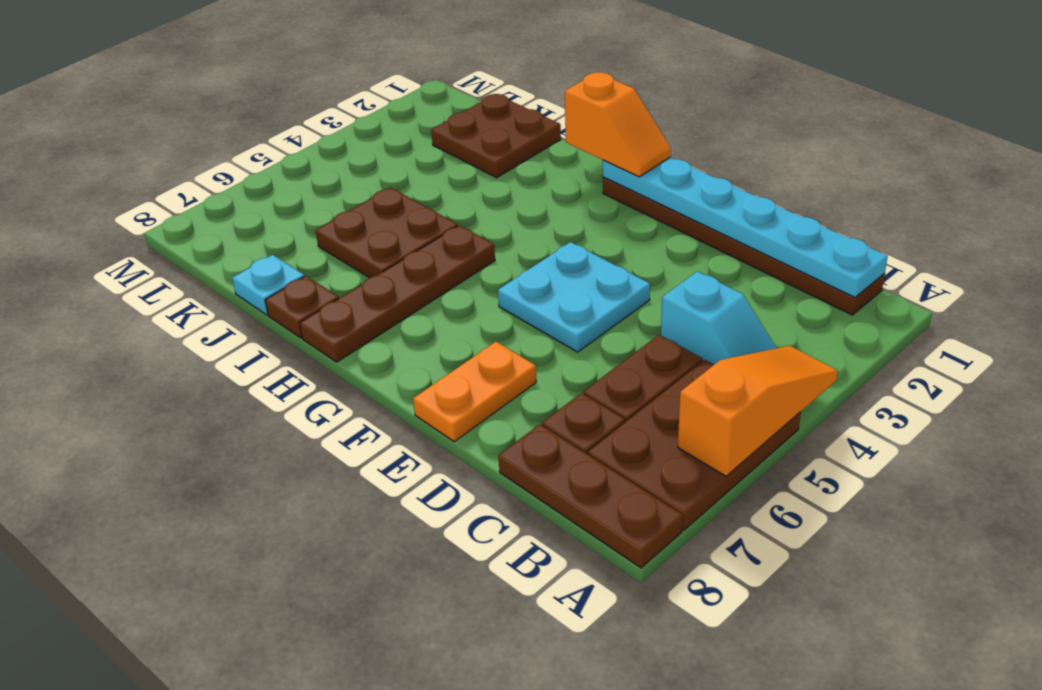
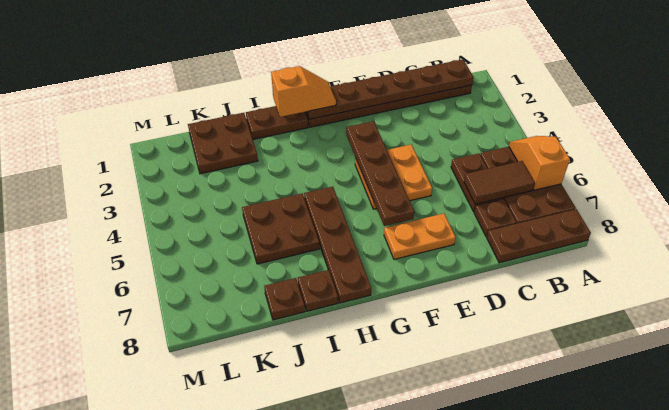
orange slope A4:A6 level 2 top 6 -> orange slope A5:A6 level 2 top 6
cyan plate B1:G1 level 2 -> brown plate B1:G1 level 2
cyan slope B4:C4 level 1 top C -> none
none -> brown tile B6:C6 level 2
cyan plate E4:F5 level 1 -> orange plate E4:F5 level 1
orange plate E7:E8 level 1 -> orange plate E7:F7 level 1
none -> brown plate F3:F6 level 2
none -> brown plate H1:I1 level 1
cyan plate J8 level 1 -> brown plate J8 level 1

